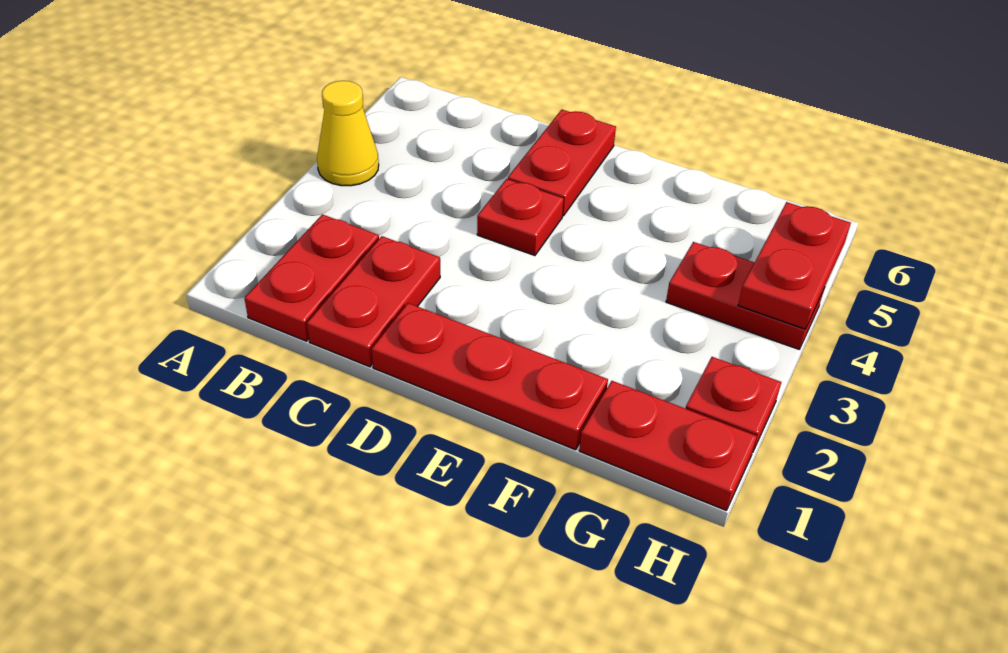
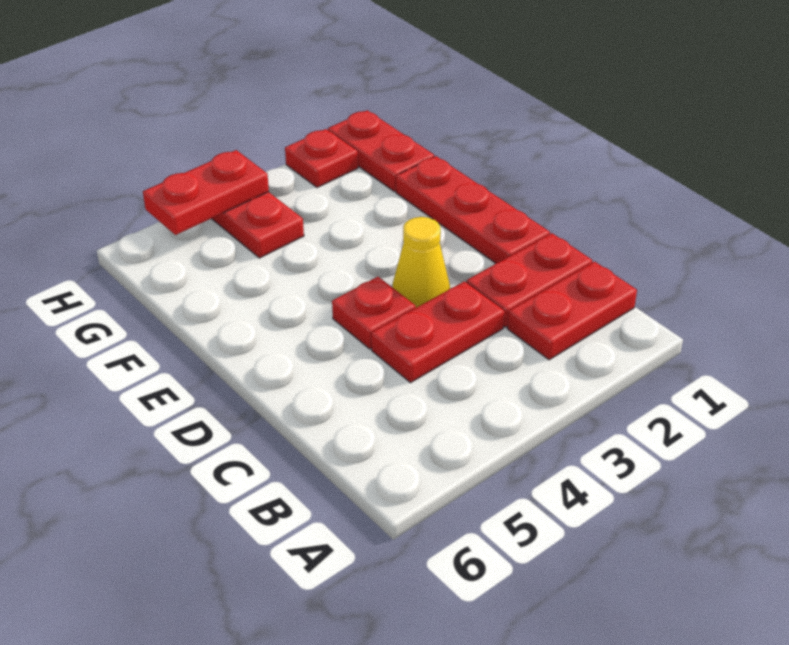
yellow cone A4 level 1 -> yellow cone D3 level 1
red plate D5:D6 level 1 -> red plate C3:C4 level 1

